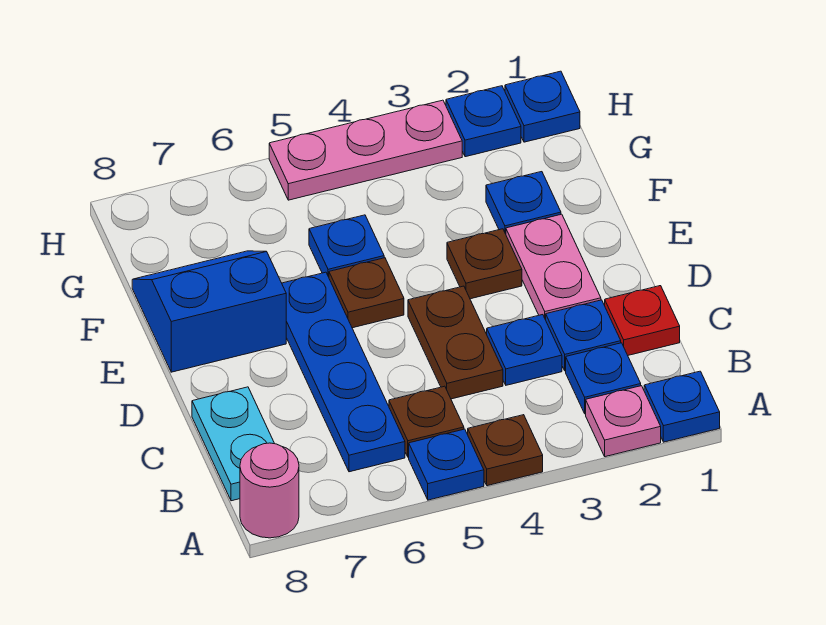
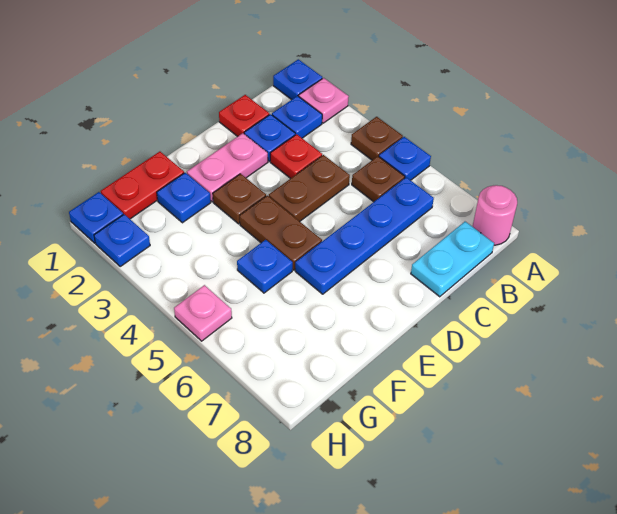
blue plate C3 level 1 -> red plate C3 level 1
brown plate E5 level 1 -> brown plate E4:E5 level 1
blue slope E7:F8 level 1 top E -> none
none -> red plate F1:G1 level 1
pink plate H3:H5 level 1 -> pink plate H5 level 1

